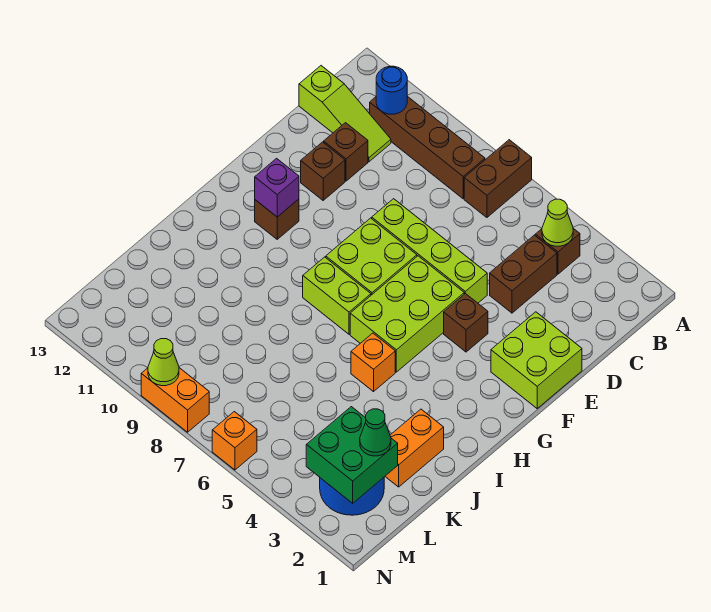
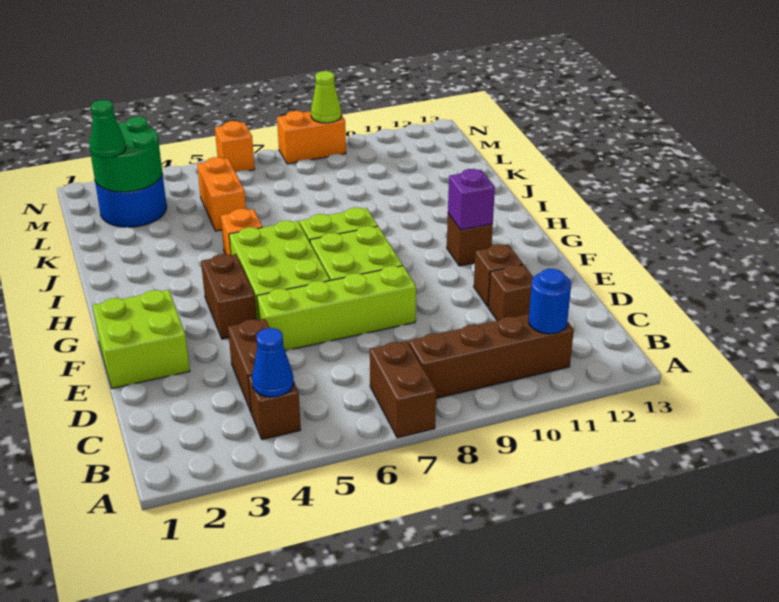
lime cone B4 level 2 -> blue cone B4 level 2
lime slope C11:C13 level 1 top 13 -> none
brown brick F4 level 1 -> brown brick F4:G4 level 1
orange brick J2:K2 level 1 -> orange brick K5:L5 level 1
green brick L2:M3 level 2 -> green round brick L2:M3 level 2

